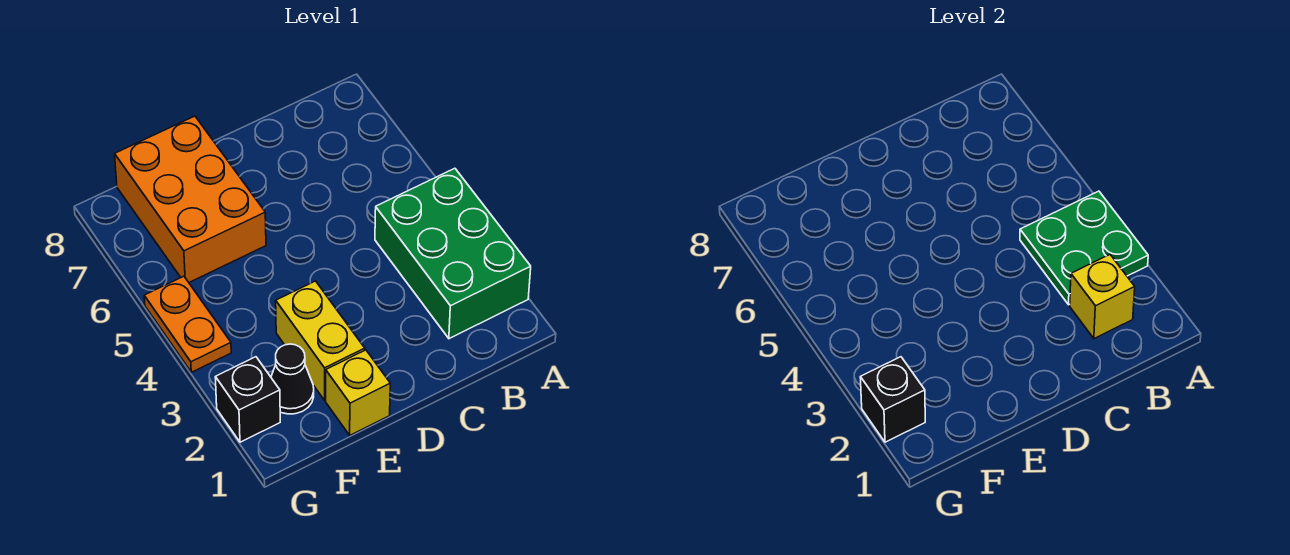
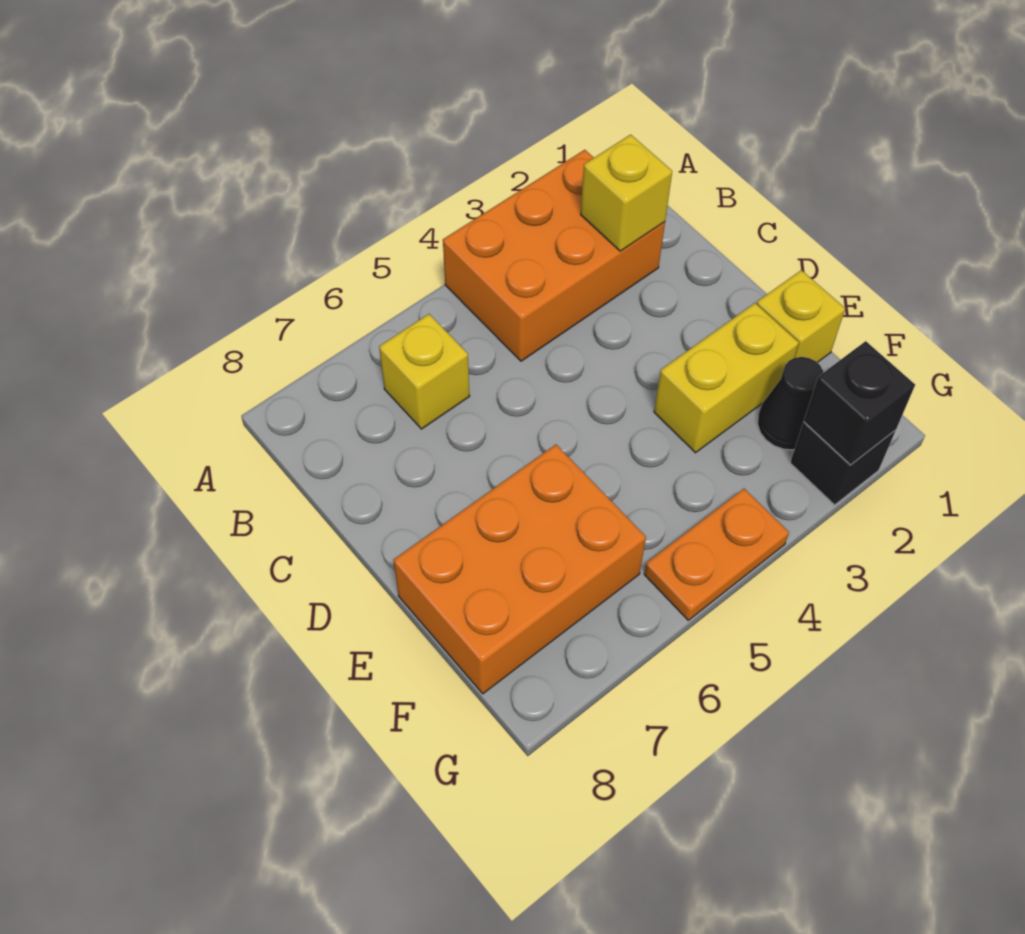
green brick A2:B4 level 1 -> orange brick A2:B4 level 1
green plate A3:B4 level 2 -> none
none -> yellow brick B6 level 1

